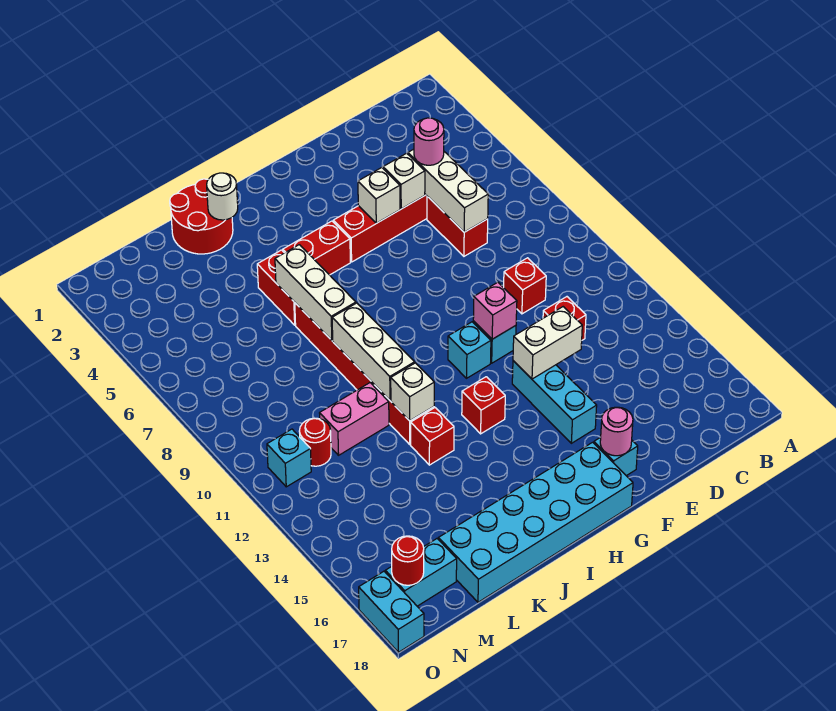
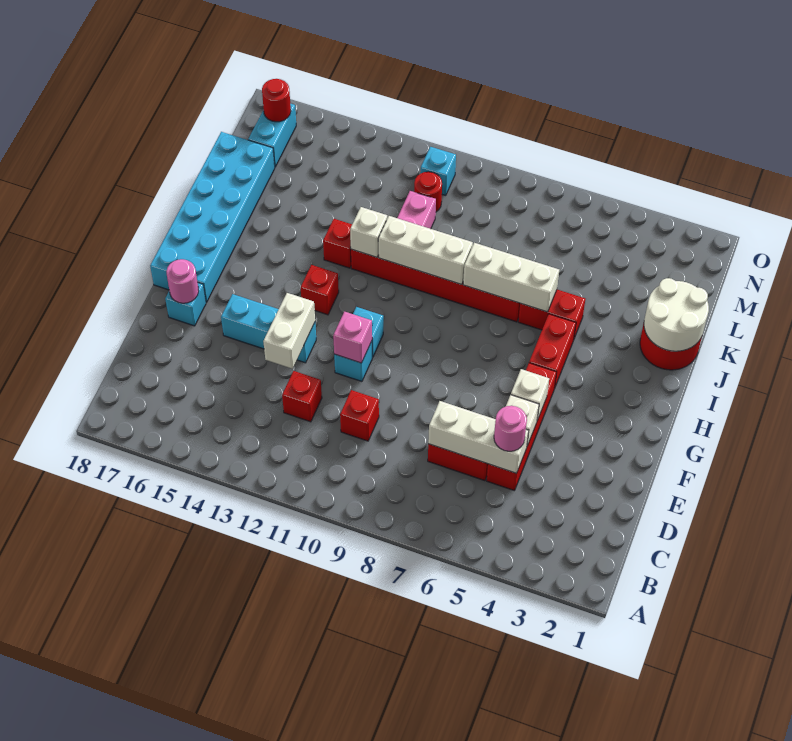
white round brick J2 level 2 -> white round brick J1:K2 level 2
cyan brick O17:O18 level 1 -> none

